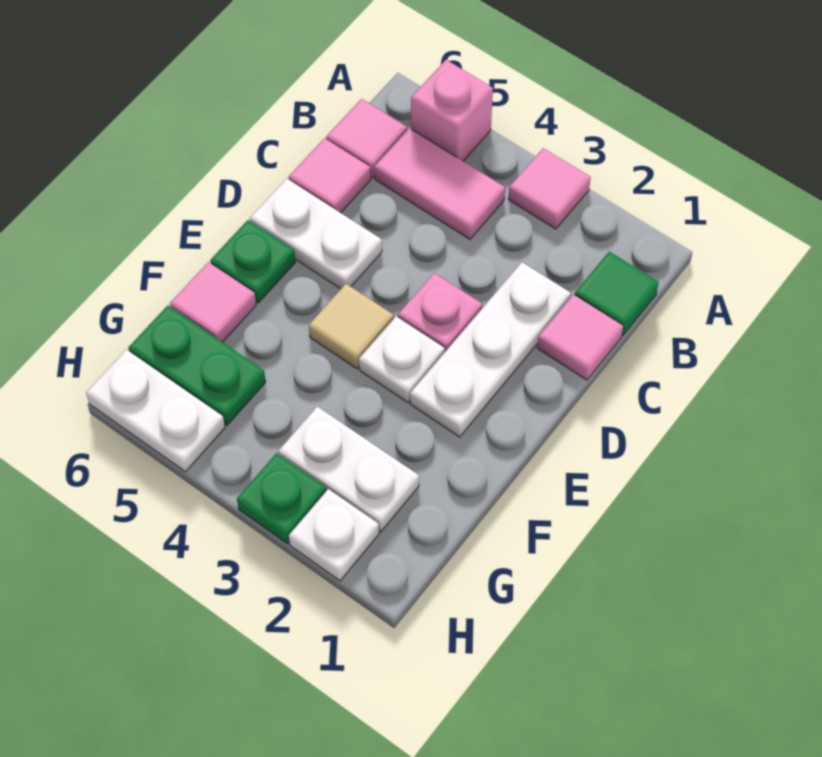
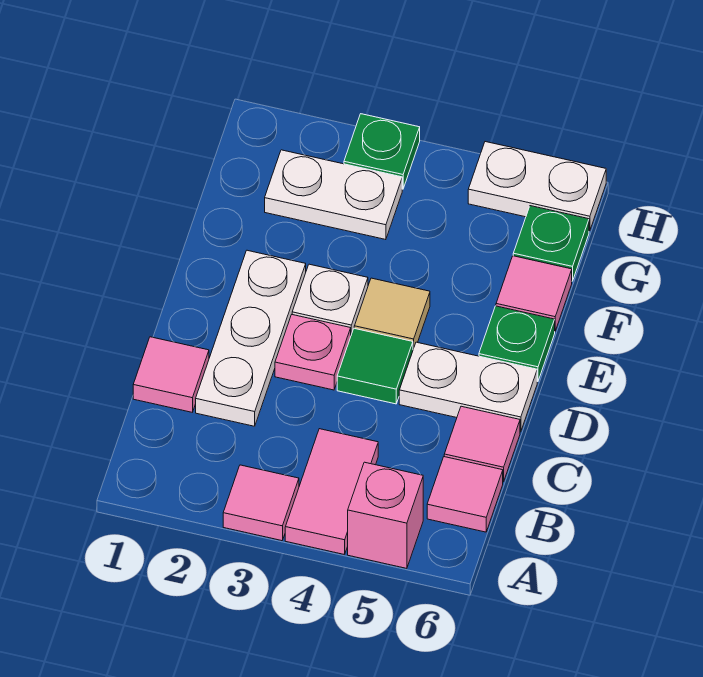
green tile B1 level 1 -> green tile D4 level 1
pink tile B4:B5 level 1 -> pink tile A4:B4 level 1
green plate G5:G6 level 1 -> green plate G6 level 1
white plate H2 level 1 -> none

